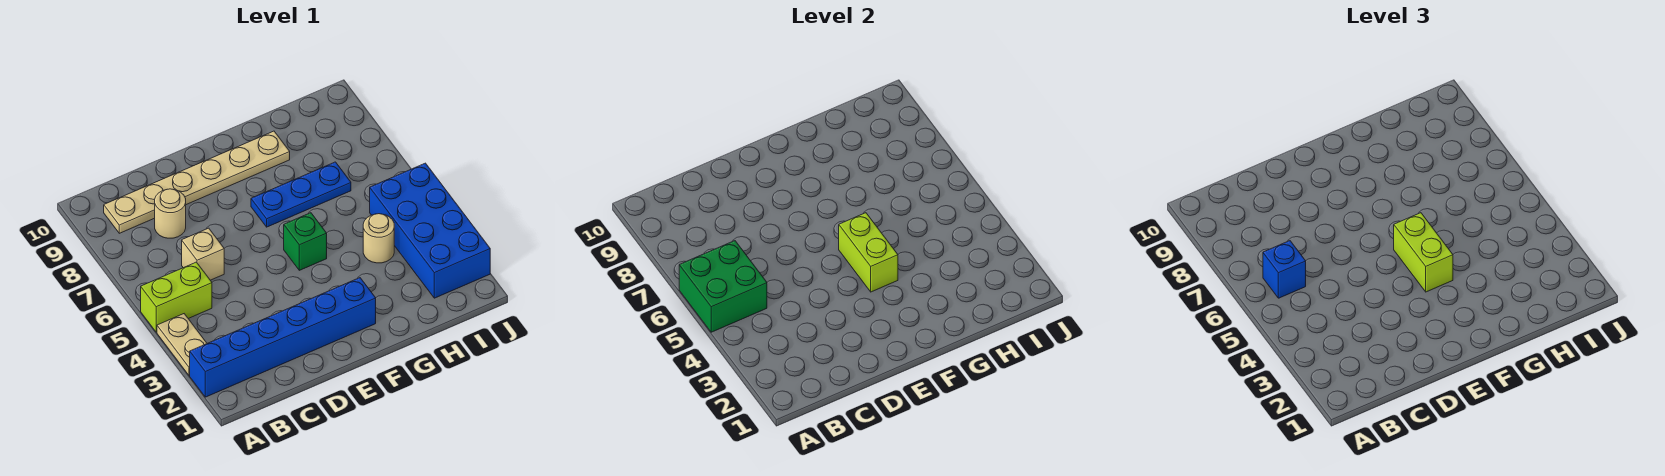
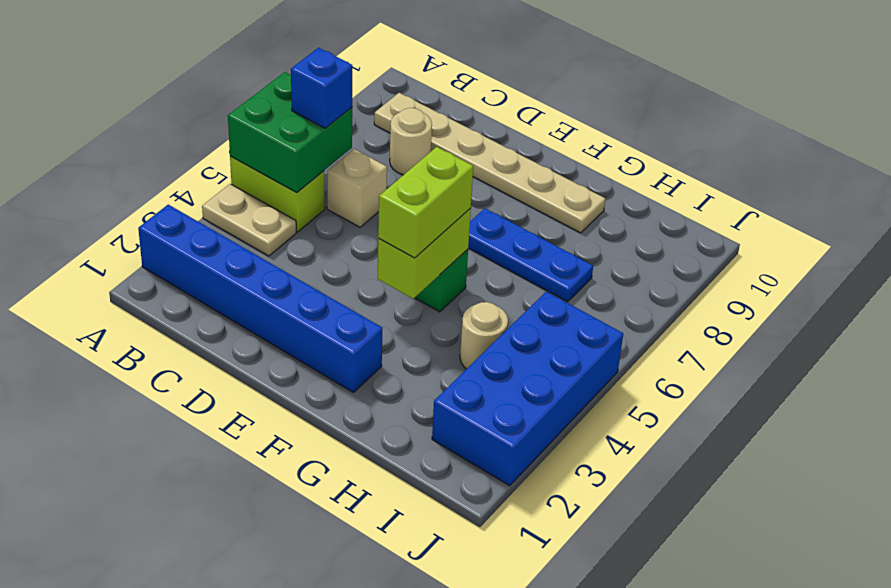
tan plate A3:A4 level 1 -> tan plate A4:B4 level 1

